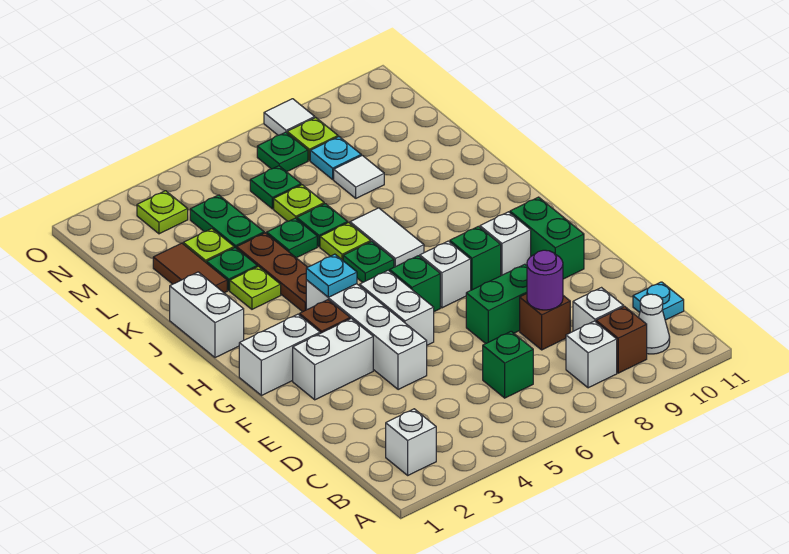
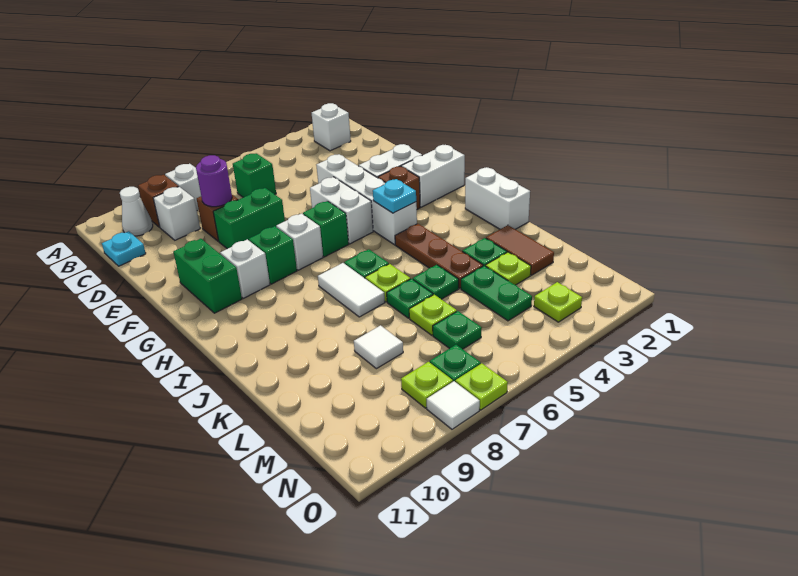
lime plate J3 level 1 -> lime plate O7 level 1
cyan plate M8 level 1 -> none

